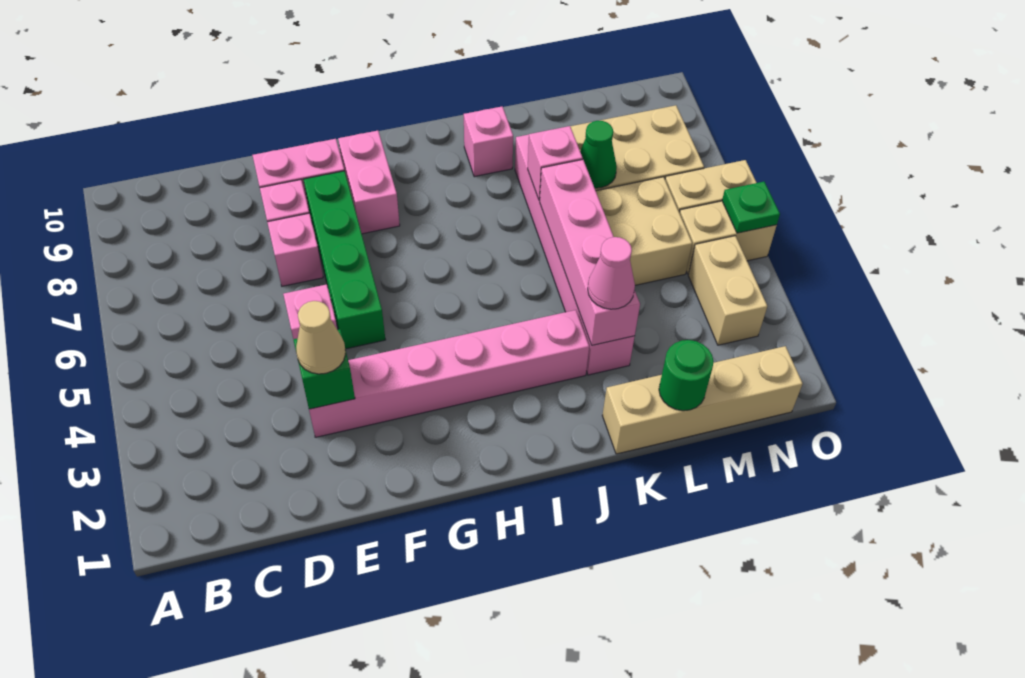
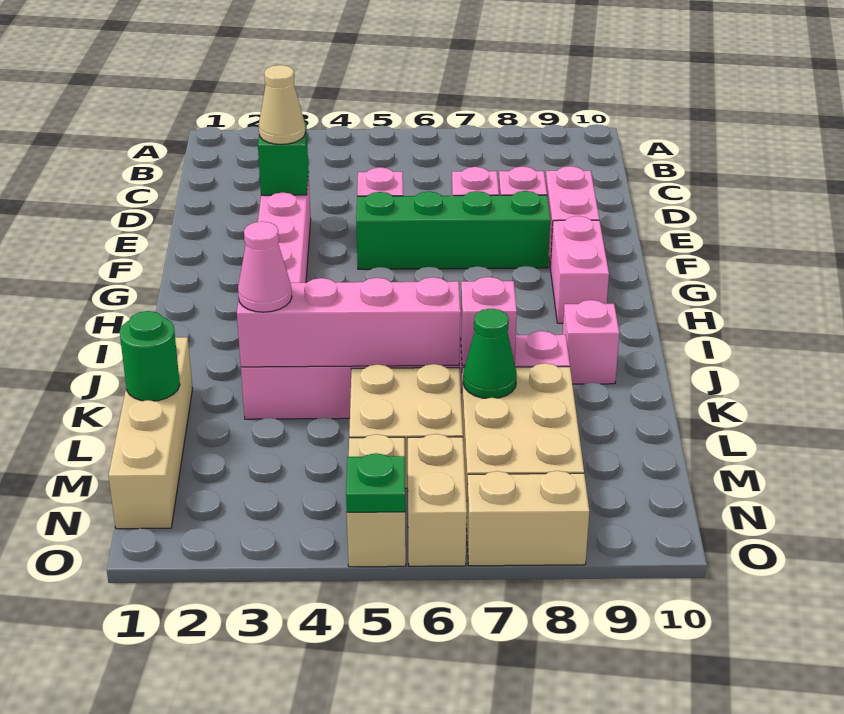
pink brick G8:G9 level 1 -> pink brick G9:H9 level 1
tan brick N3:N4 level 1 -> tan brick O7:O8 level 1

